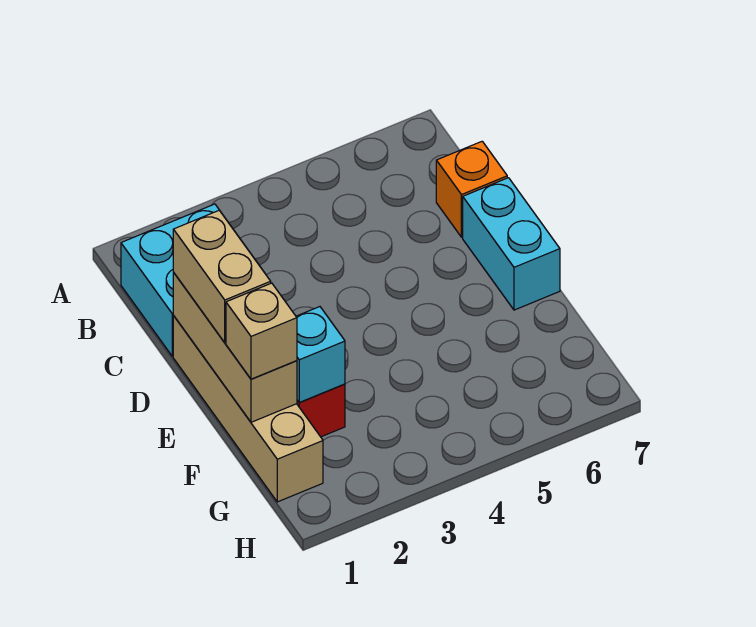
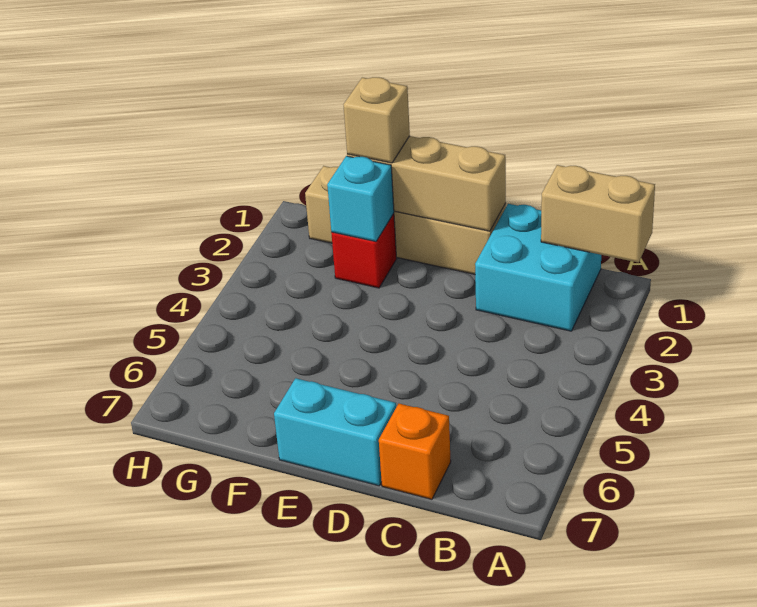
tan brick D1:E1 level 3 -> tan brick A1:B1 level 2

